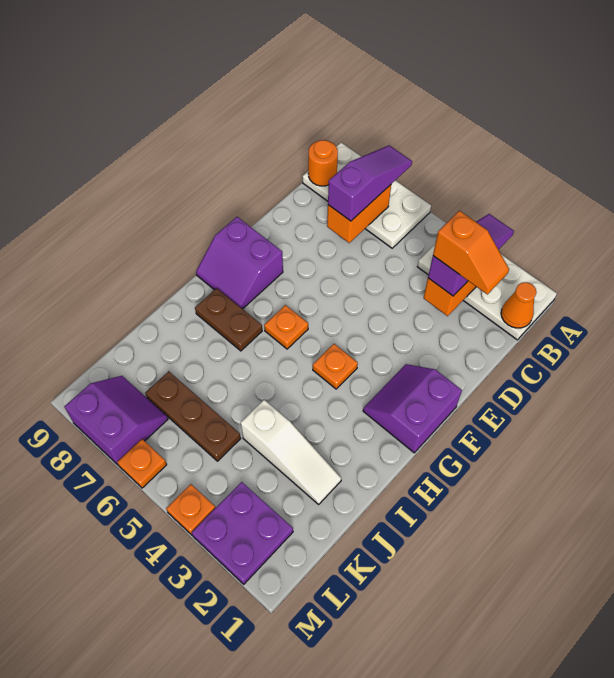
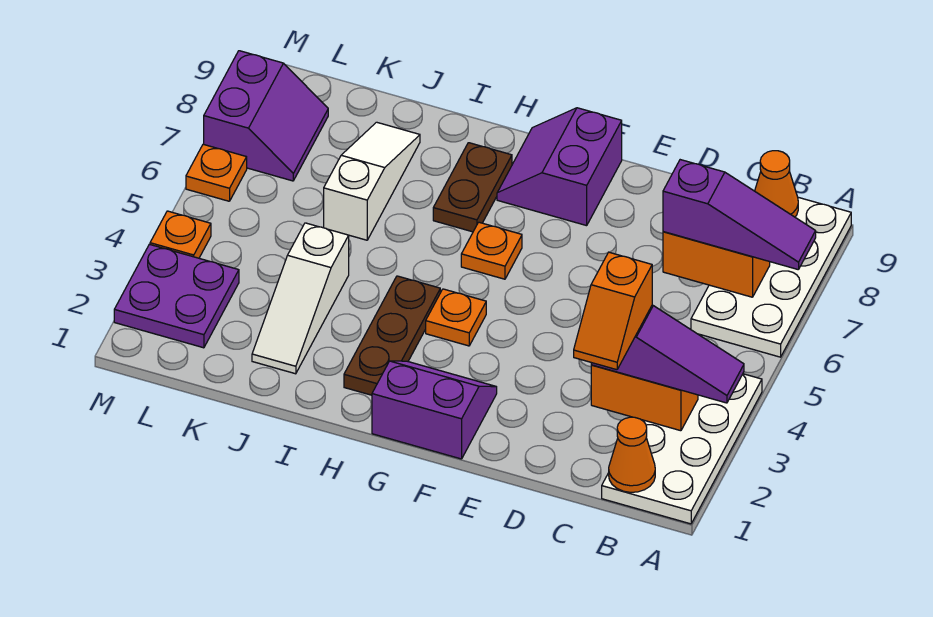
orange round brick B9 level 2 -> orange cone B9 level 2
none -> white slope J6:J8 level 1 top 6
brown plate K5:K7 level 1 -> brown plate H2:H4 level 1

